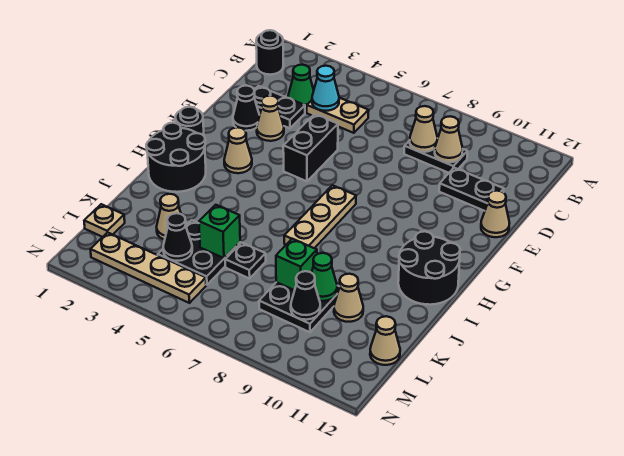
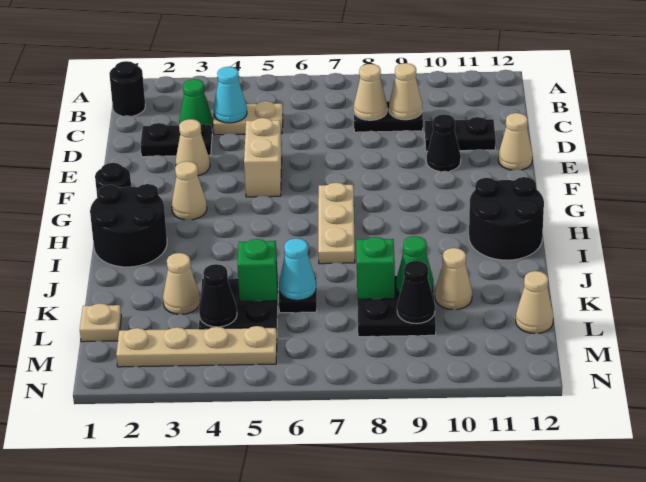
black cone E2 level 1 -> black cone E10 level 1
black brick E5:F5 level 1 -> tan brick E5:F5 level 1
none -> cyan cone K6 level 2

